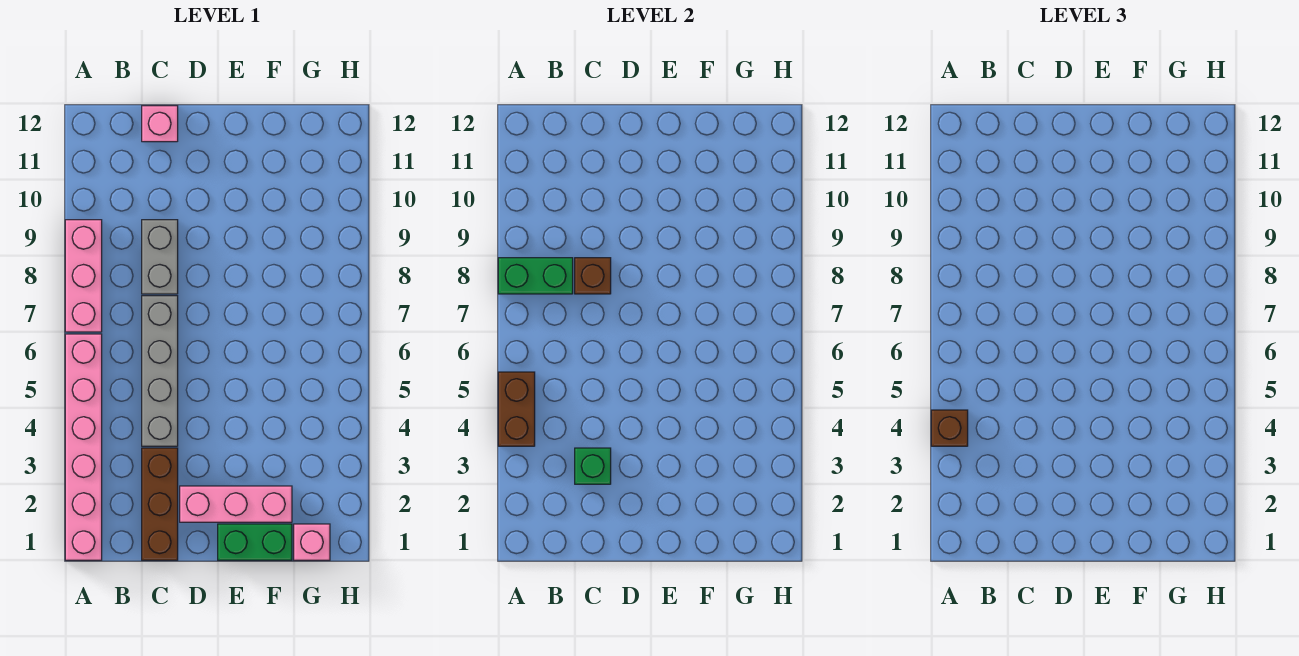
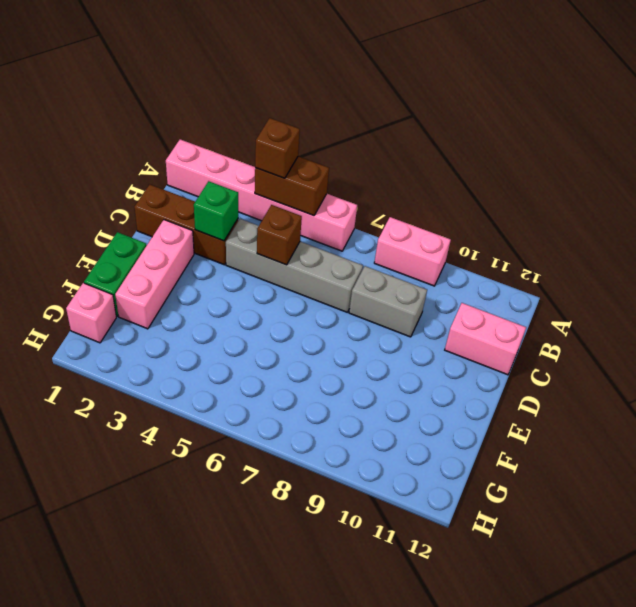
pink brick A7:A9 level 1 -> pink brick A8:A9 level 1
green brick A8:B8 level 2 -> none
brown brick C8 level 2 -> brown brick C5 level 2
pink brick C12 level 1 -> pink brick C11:C12 level 1

